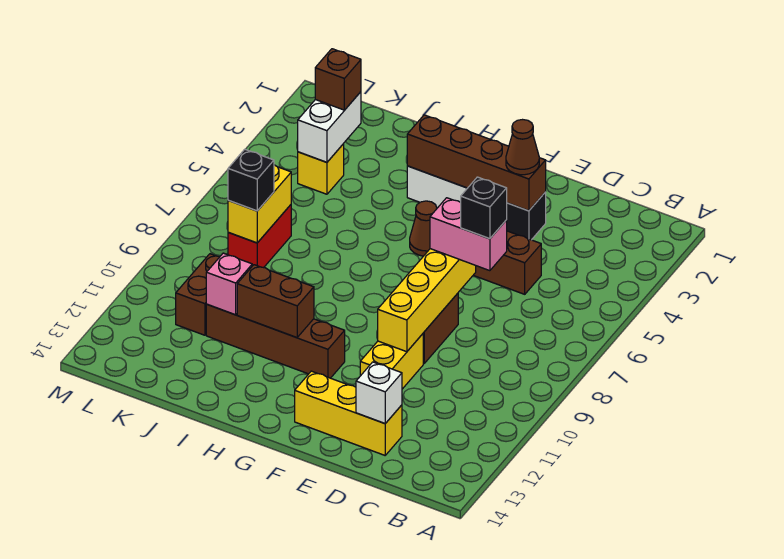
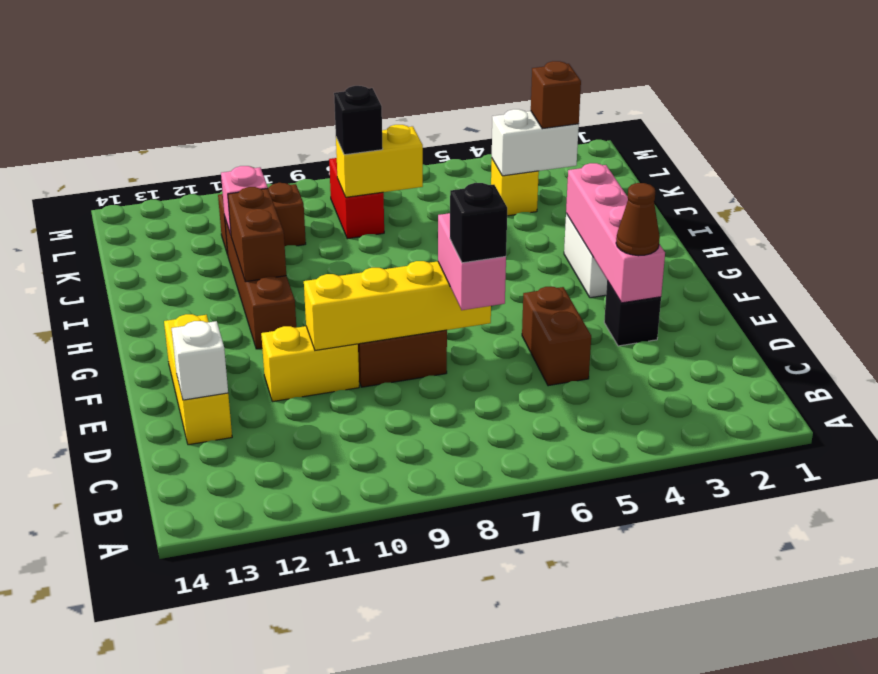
brown brick E3:H3 level 2 -> pink brick E3:H3 level 2
brown cone G5 level 1 -> none
red brick K7:K8 level 1 -> red brick K8:L8 level 1

